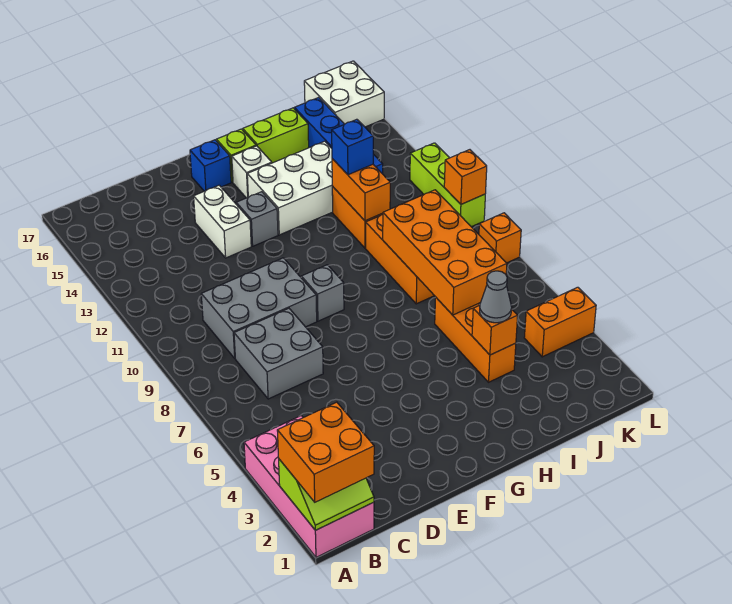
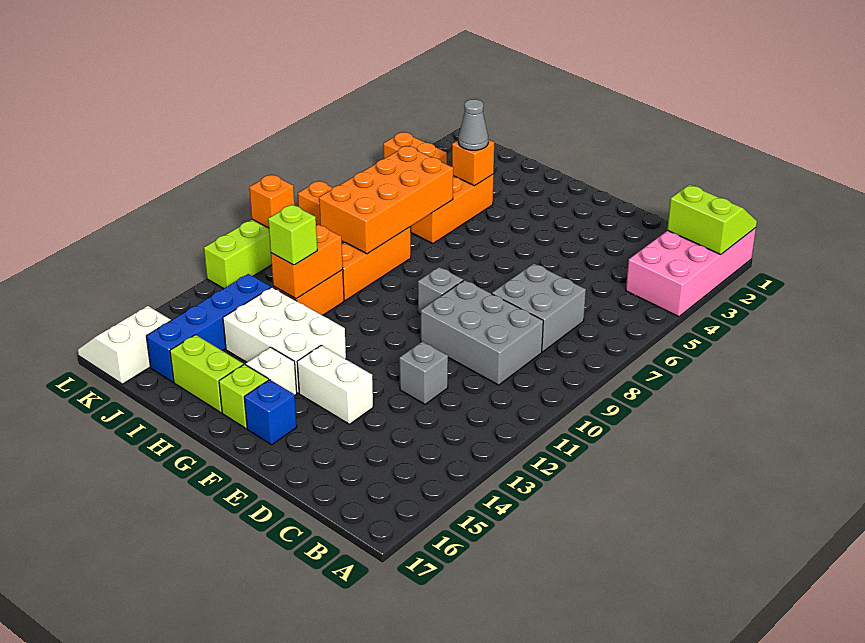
orange brick A1:B2 level 3 -> none
white brick E13:E14 level 1 -> white brick E14:F14 level 1
grey brick F13 level 1 -> grey brick D12 level 1
blue brick I12 level 3 -> lime brick I12 level 3
white brick K16:L17 level 1 -> white slope K16:L17 level 1 top K

